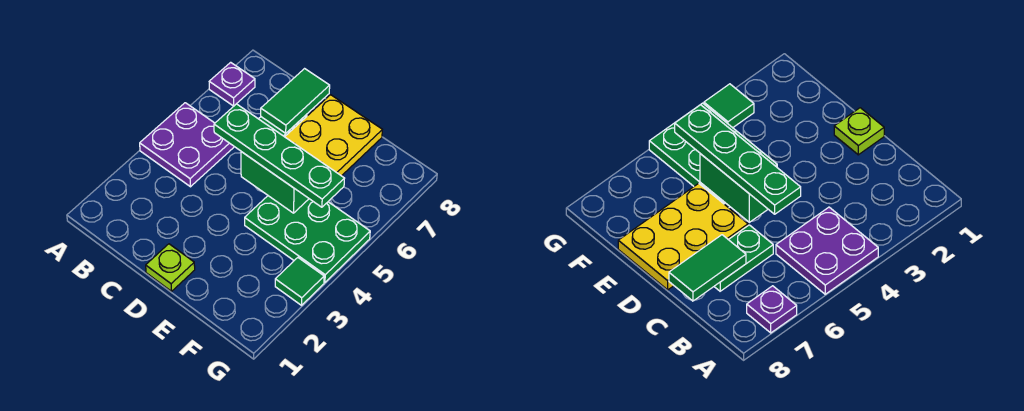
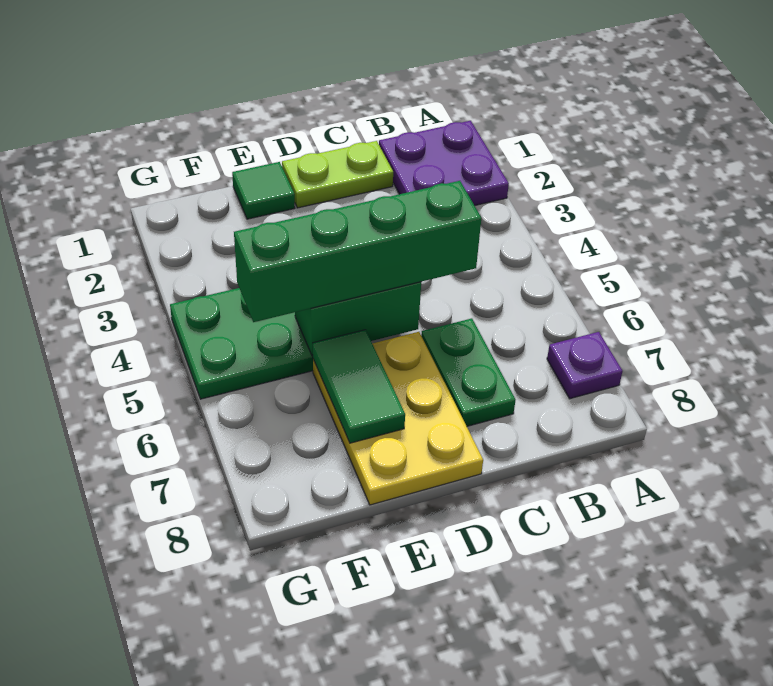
purple plate A4:B5 level 1 -> purple plate A1:B2 level 1
green plate C5:F5 level 3 -> green brick C5:F5 level 3
green tile C7:C8 level 2 -> green tile E6:E7 level 2
lime plate D1 level 1 -> lime plate C1:D1 level 1
green tile G3 level 1 -> green tile E1 level 1

